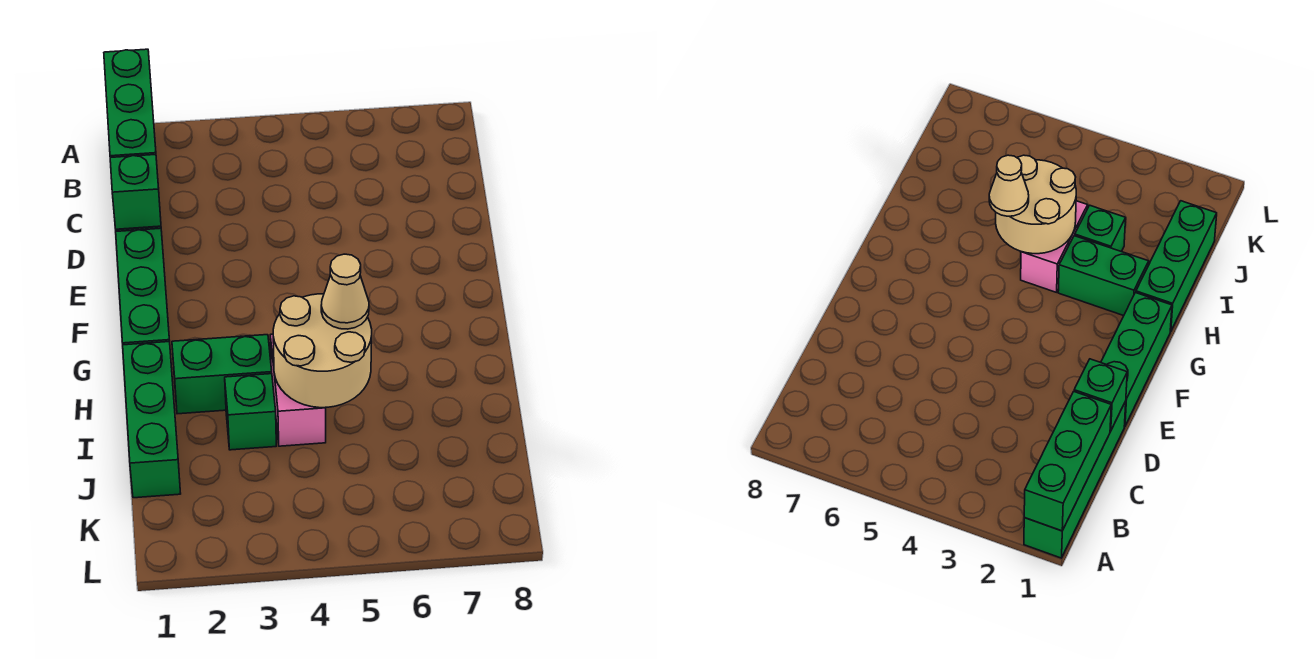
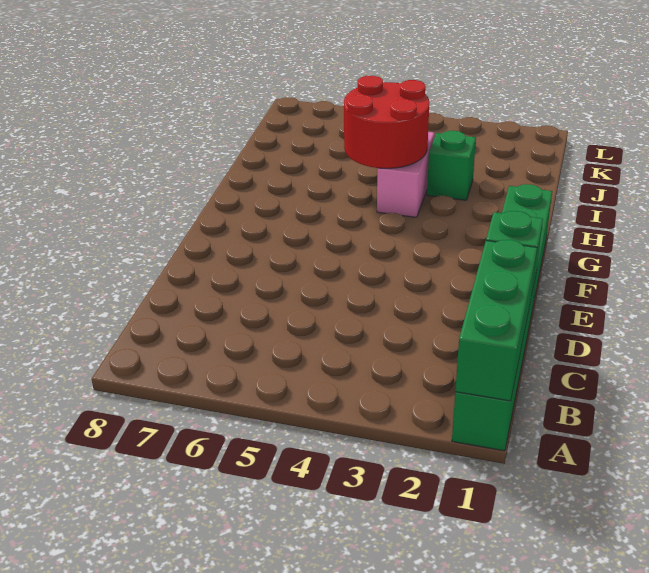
green brick H1:J1 level 1 -> none
green brick H2:H3 level 1 -> none
tan round brick H4:I5 level 2 -> red round brick H4:I5 level 2
tan cone H5 level 3 -> none

